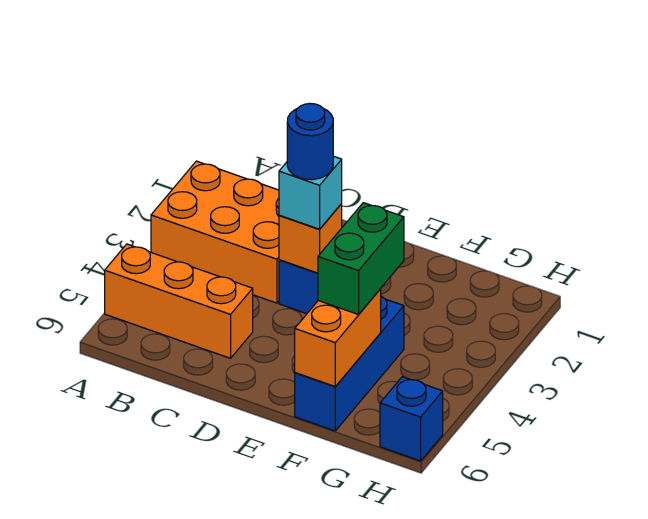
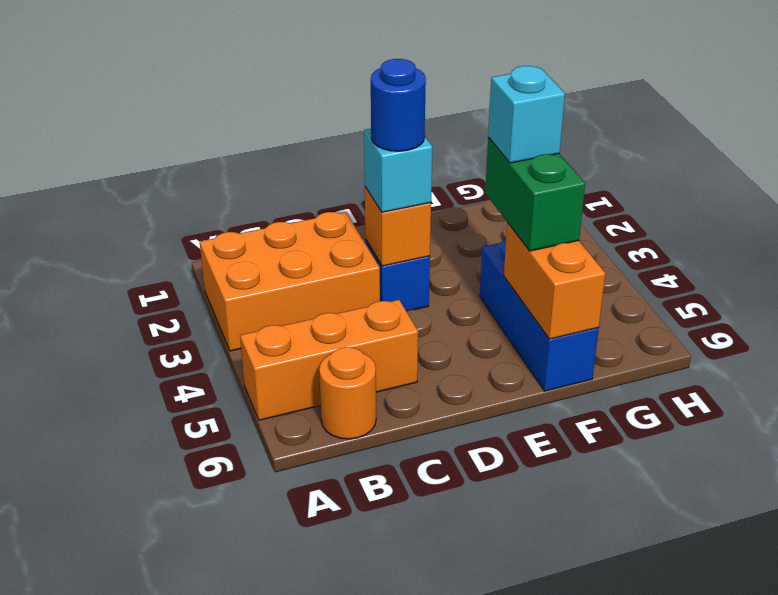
none -> orange round brick B6 level 1
none -> cyan brick F4 level 4
blue brick H6 level 1 -> none

